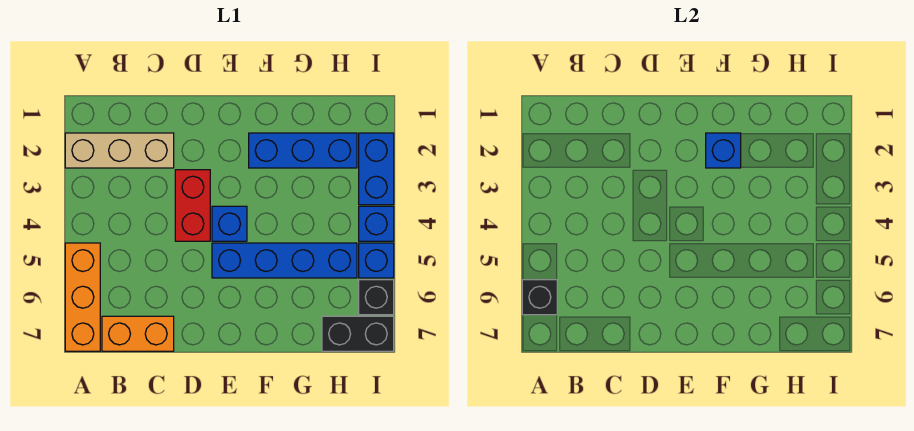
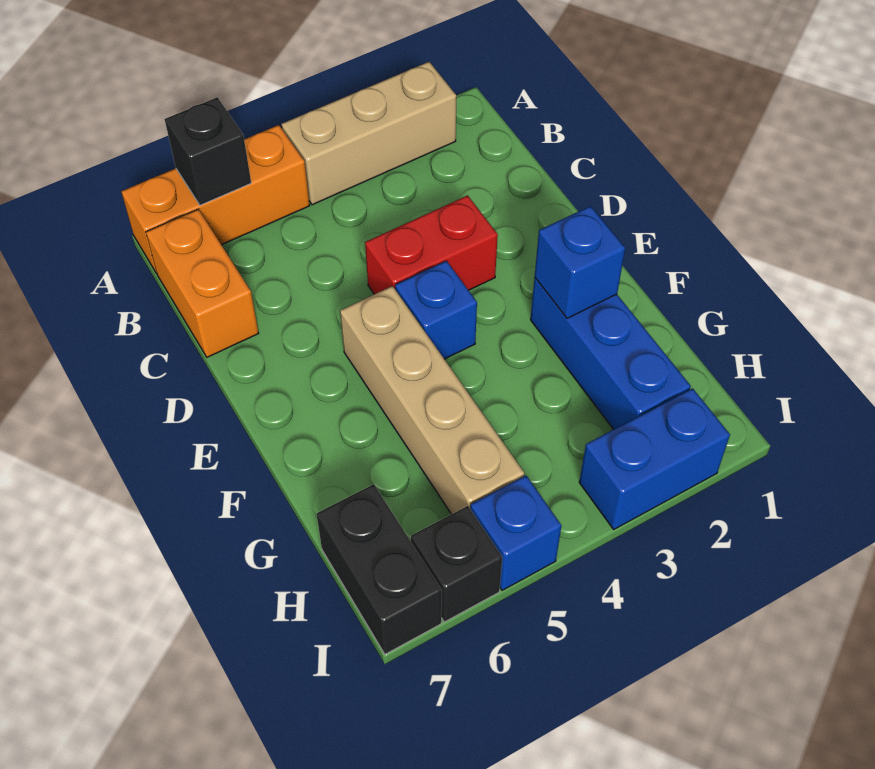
tan brick A2:C2 level 1 -> tan brick A2:A4 level 1
blue brick E5:H5 level 1 -> tan brick E5:H5 level 1
blue brick I4 level 1 -> none

